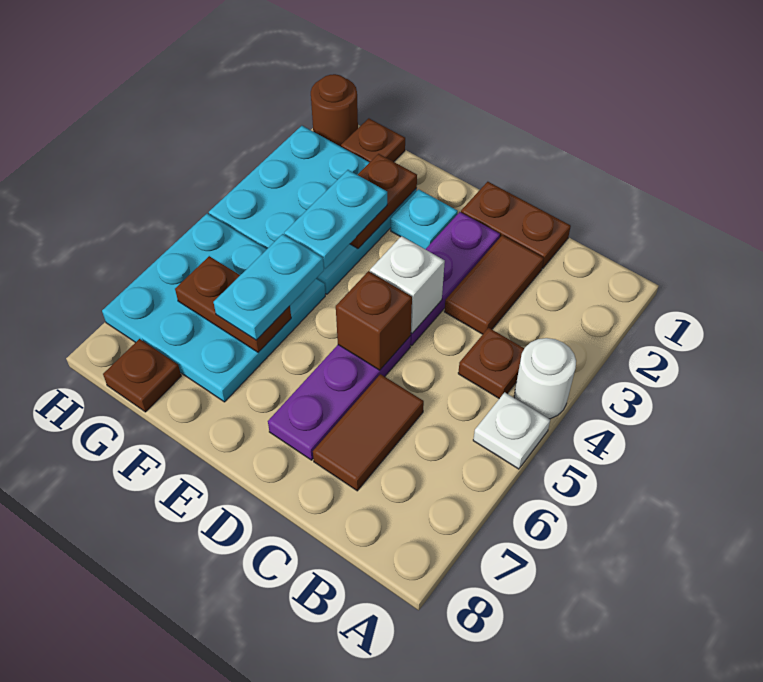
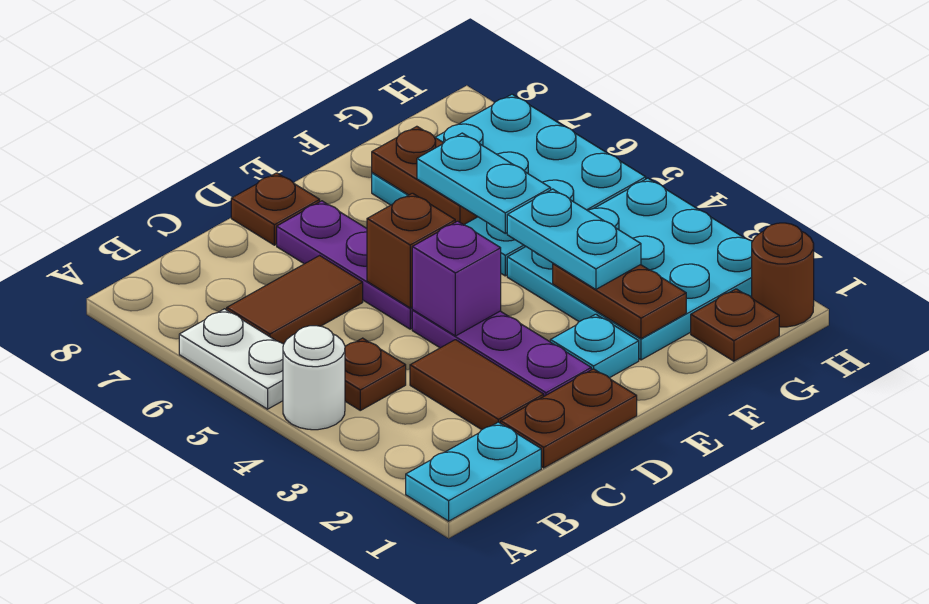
none -> cyan plate A1:B1 level 1
white plate A5 level 1 -> white plate A5:A6 level 1
brown tile C6:C7 level 1 -> brown tile B6:C6 level 1
white brick D4 level 2 -> purple brick D4 level 2
brown plate F6:G6 level 2 -> brown plate F6:F7 level 2
brown plate G8 level 1 -> brown plate D8 level 1

